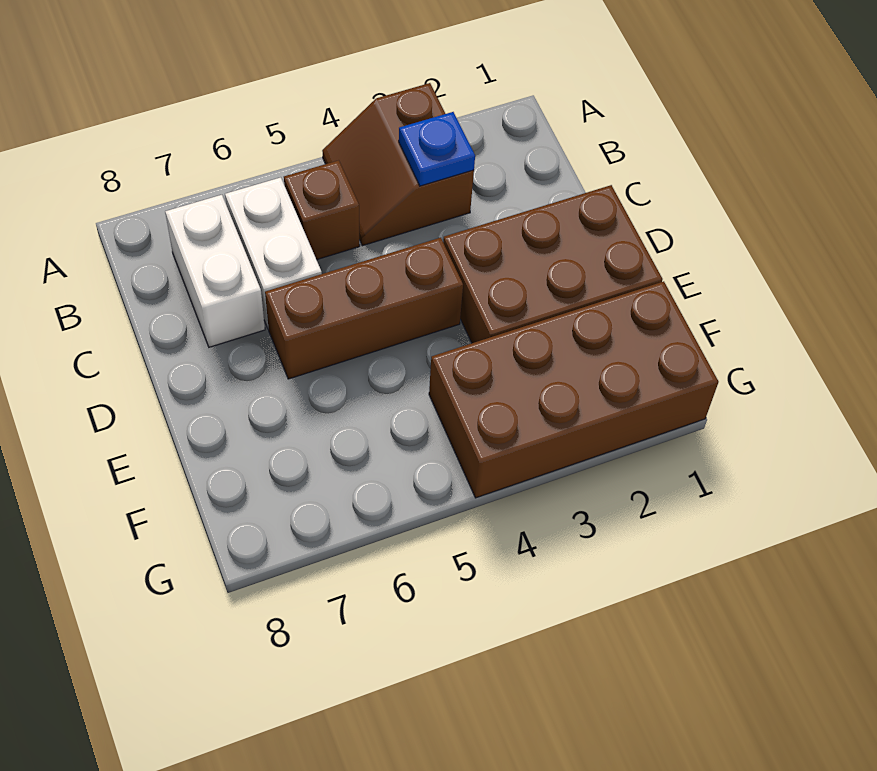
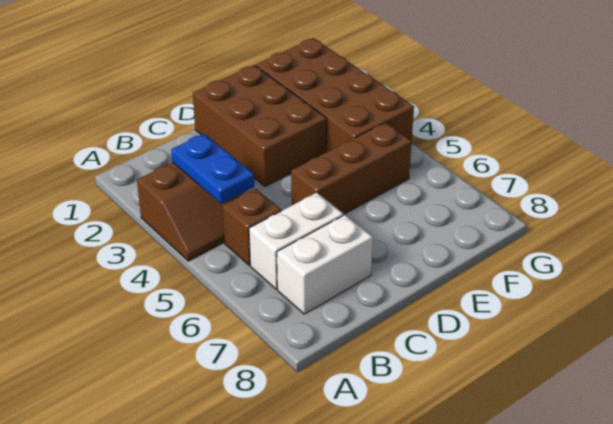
blue plate B3 level 2 -> blue plate B3:B4 level 2
brown brick D4:D6 level 1 -> brown brick D5:F5 level 1

